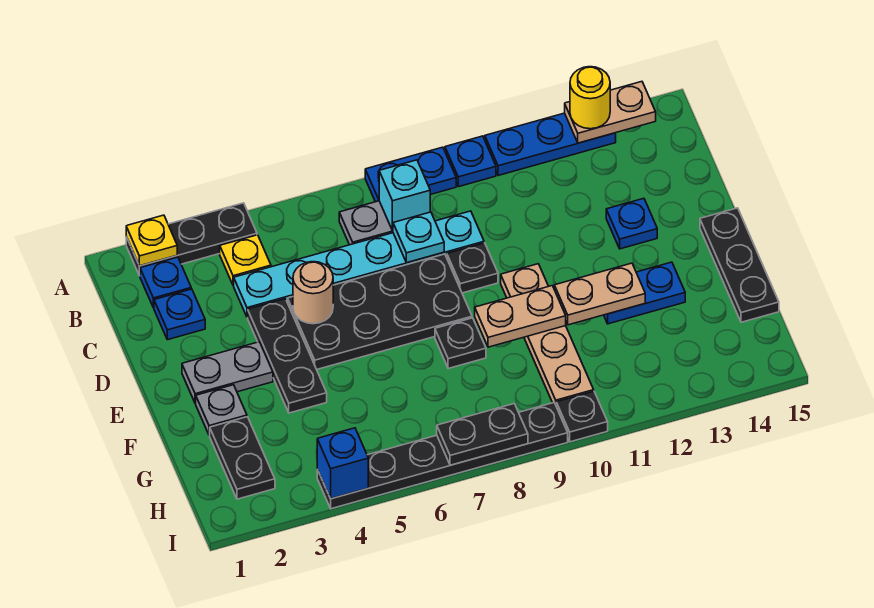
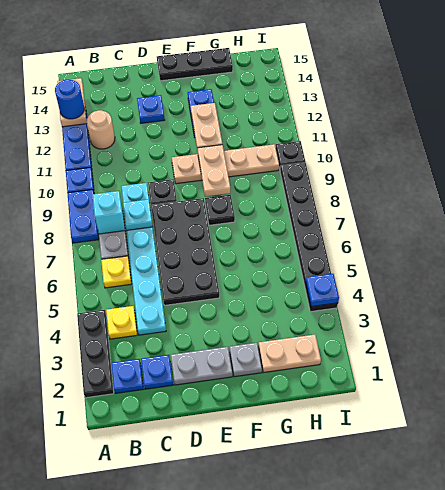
yellow plate A2 level 2 -> yellow plate B6 level 1
yellow round brick A13 level 3 -> blue round brick A13 level 3
black plate D4:F4 level 1 -> none
tan round brick D5 level 2 -> tan round brick B12 level 1
grey plate E2:E3 level 1 -> grey plate D2:E2 level 1
black plate G2:H2 level 1 -> tan plate G2:H2 level 1
blue brick I4 level 2 -> blue plate I4 level 2
black plate I7:I8 level 2 -> none

